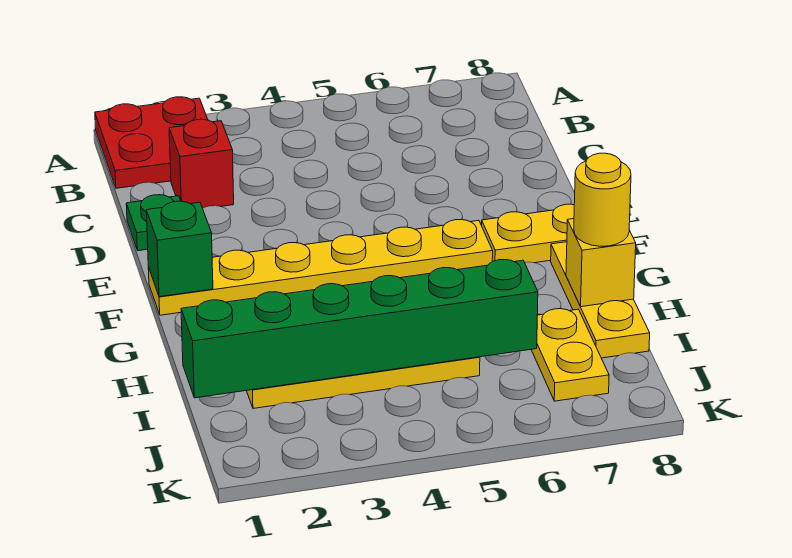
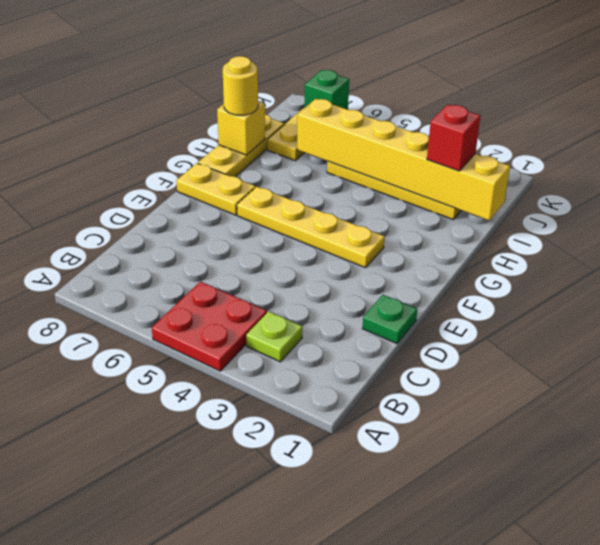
red plate A1:B2 level 1 -> red plate A4:B5 level 1
none -> lime plate B3 level 1
red brick C2 level 1 -> red brick I2 level 3
yellow plate F1:F6 level 1 -> yellow plate F3:F6 level 1
green brick F1 level 2 -> green brick K7 level 1
green brick I1:I6 level 2 -> yellow brick I1:I6 level 2

